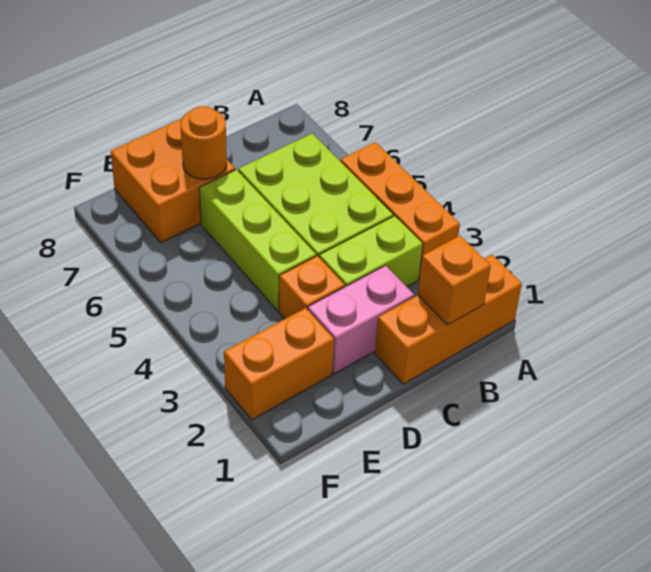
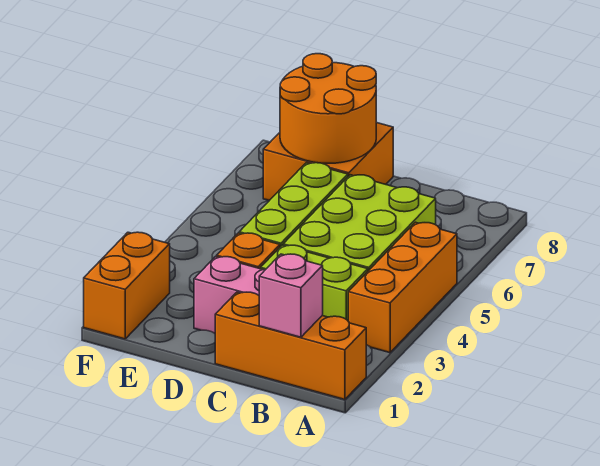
orange brick B1 level 2 -> pink brick B1 level 2
orange round brick D7 level 2 -> orange round brick D7:E8 level 2
orange brick E2:F2 level 1 -> orange brick F1:F2 level 1

